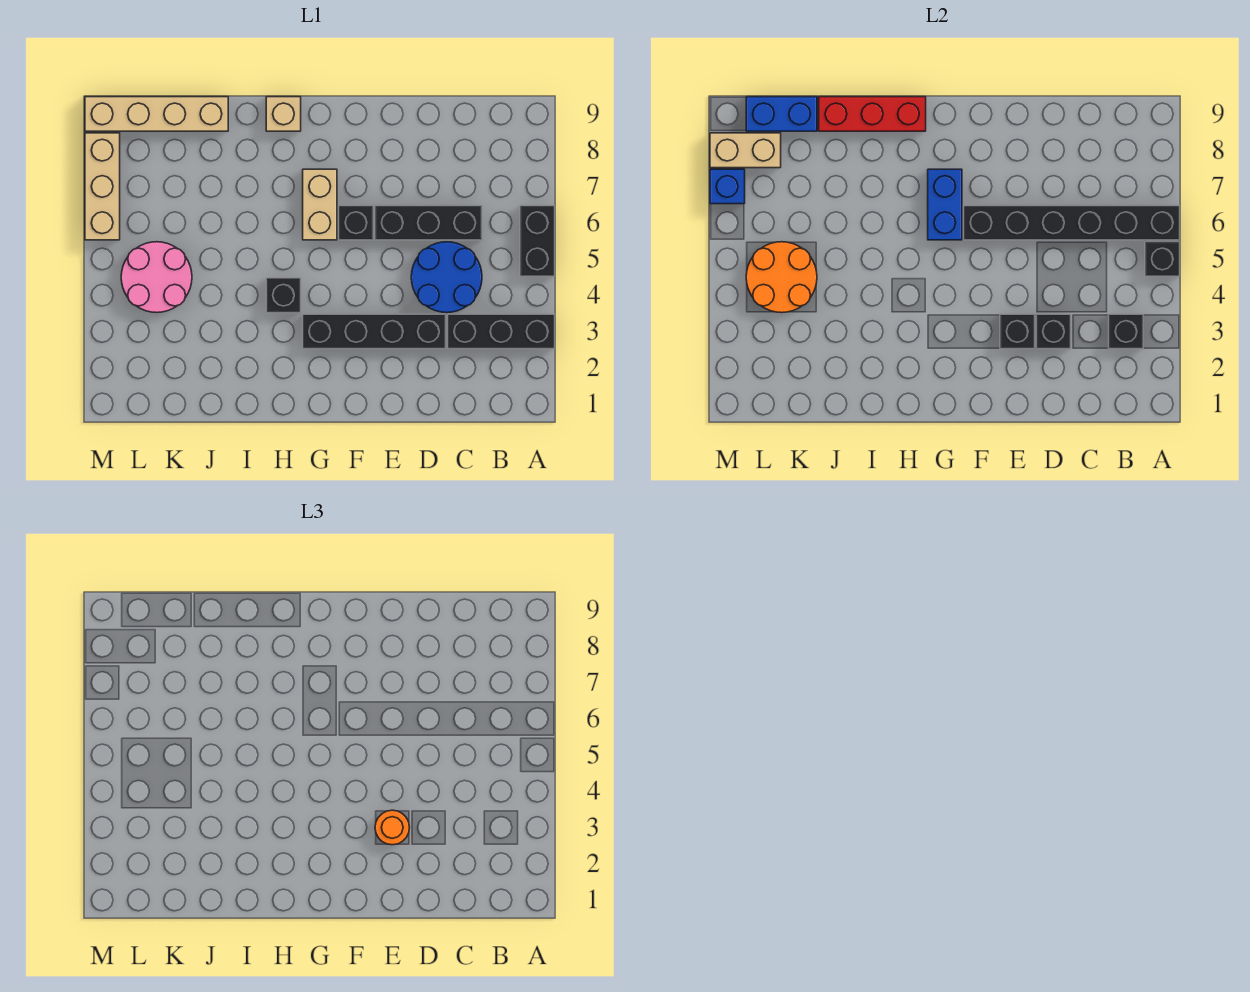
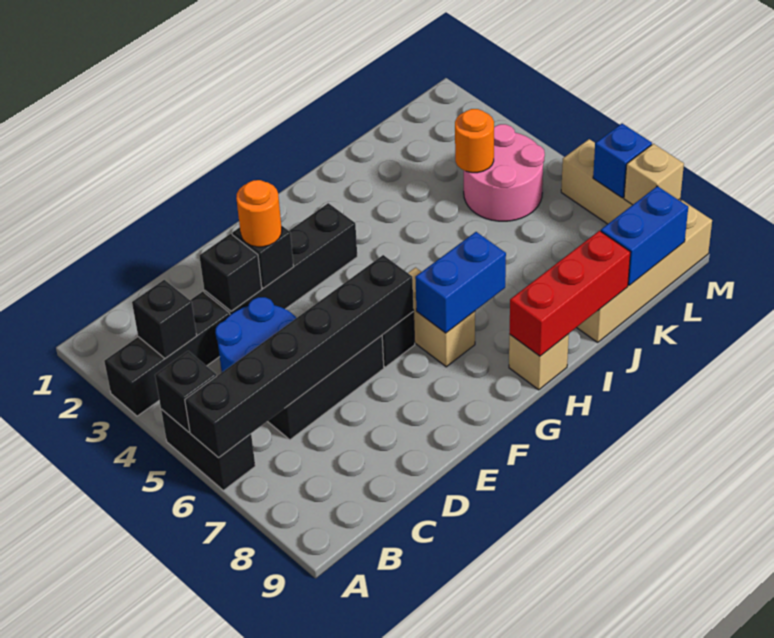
blue brick G6:G7 level 2 -> blue brick G7:H7 level 2
black brick H4 level 1 -> none
orange round brick K4:L5 level 2 -> orange round brick K4 level 2
tan brick L8:M8 level 2 -> tan brick M8 level 2

